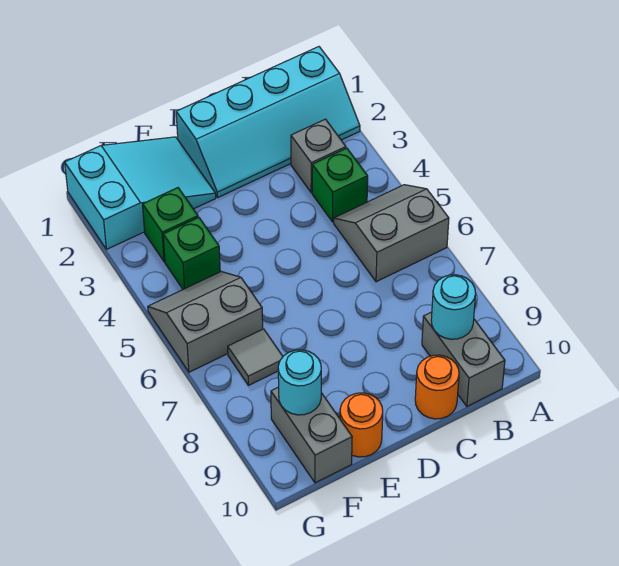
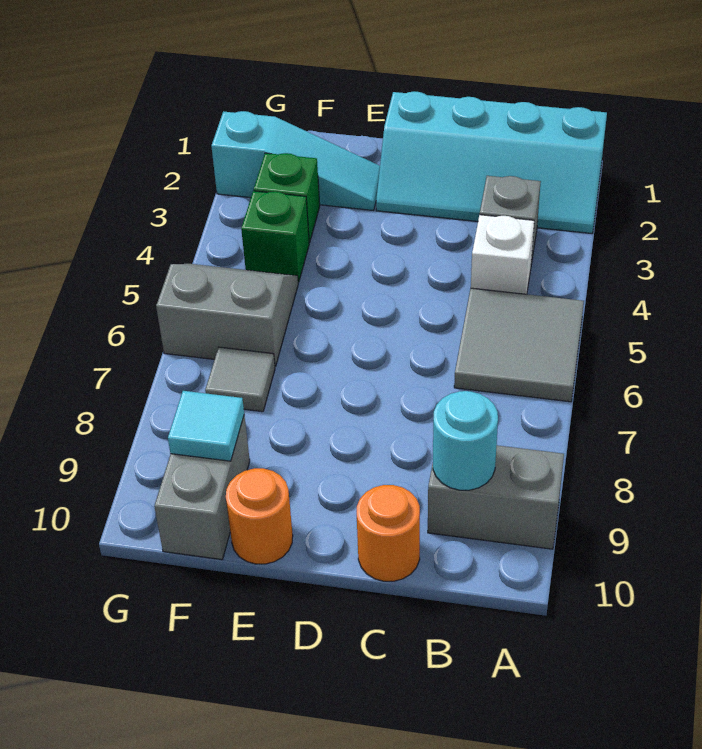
grey slope A5:B6 level 1 top 6 -> grey tile A5:B6 level 1
green brick B4 level 1 -> white brick B4 level 1
grey brick B9:B10 level 1 -> grey brick A9:B9 level 1
cyan slope E1:G2 level 1 top G -> cyan slope E2:G2 level 1 top G
cyan round brick F9 level 2 -> cyan tile F9 level 2

